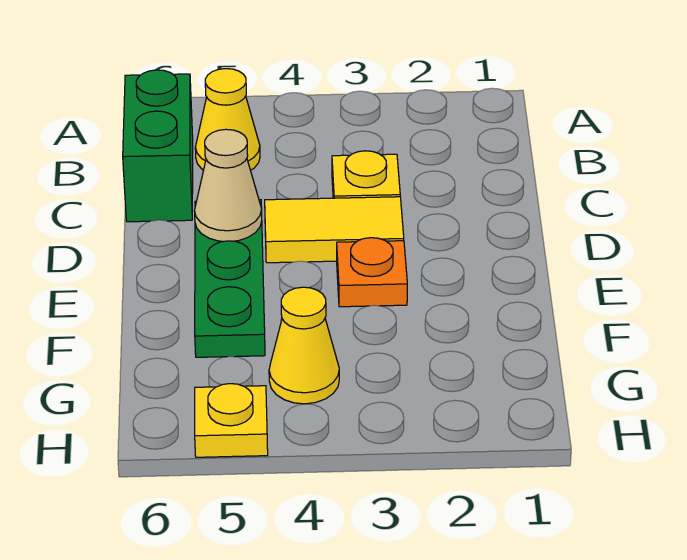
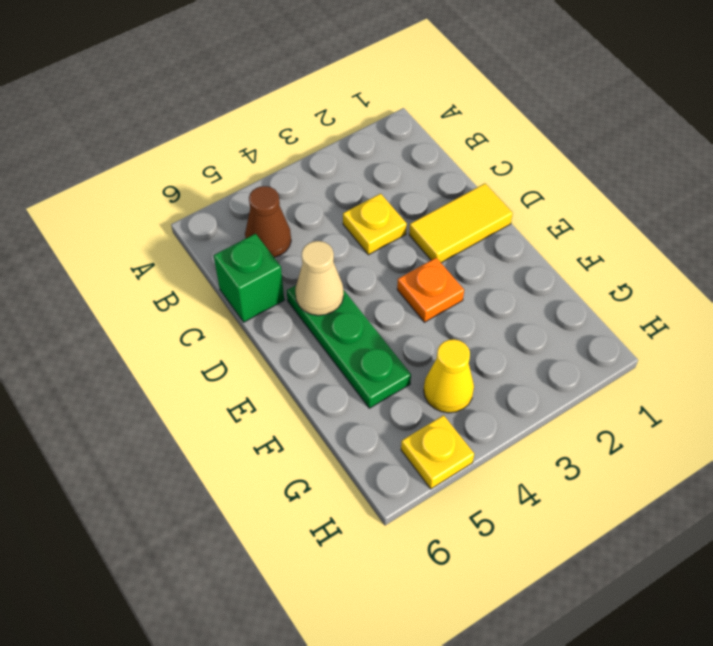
yellow cone B5 level 1 -> brown cone B5 level 1
green brick B6:C6 level 1 -> green brick C6 level 1
yellow tile D3:D4 level 1 -> yellow tile D1:D2 level 1

